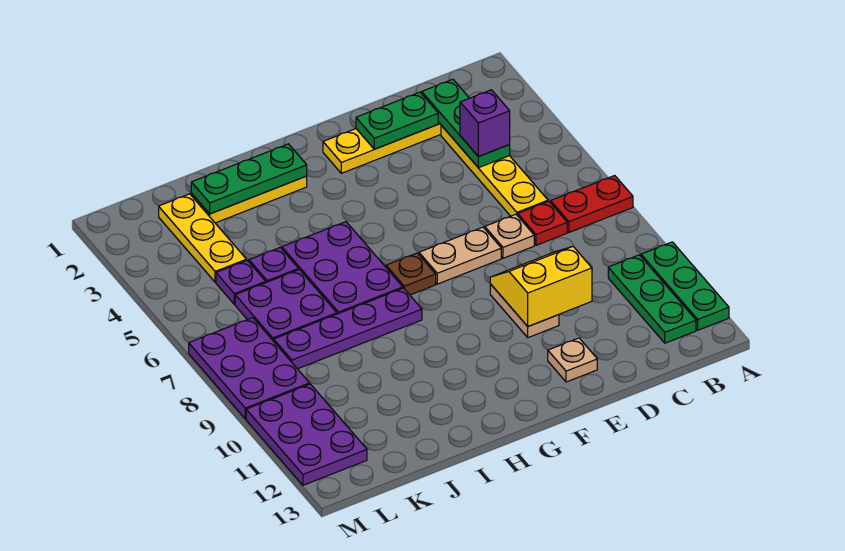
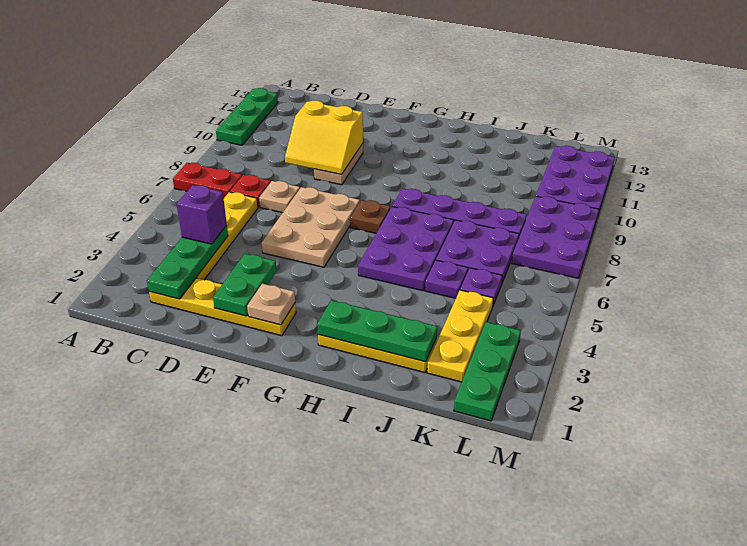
green plate B10:B12 level 1 -> green plate L1:L3 level 1
green plate D2:E2 level 2 -> green plate E2:E3 level 2
tan plate E7:F7 level 1 -> tan plate E5:F7 level 1
tan plate E12 level 1 -> tan plate F2 level 2

